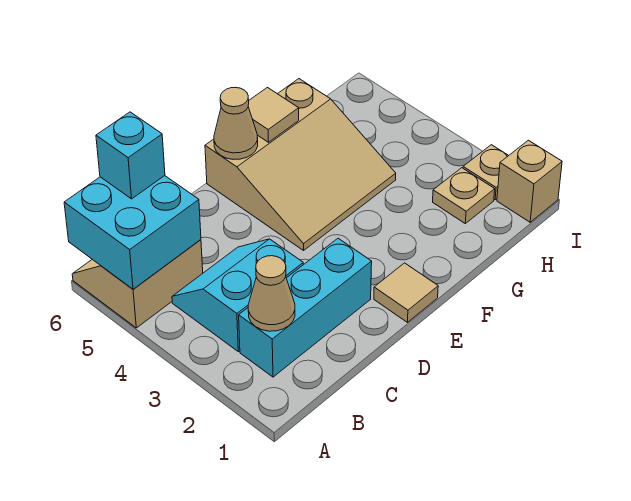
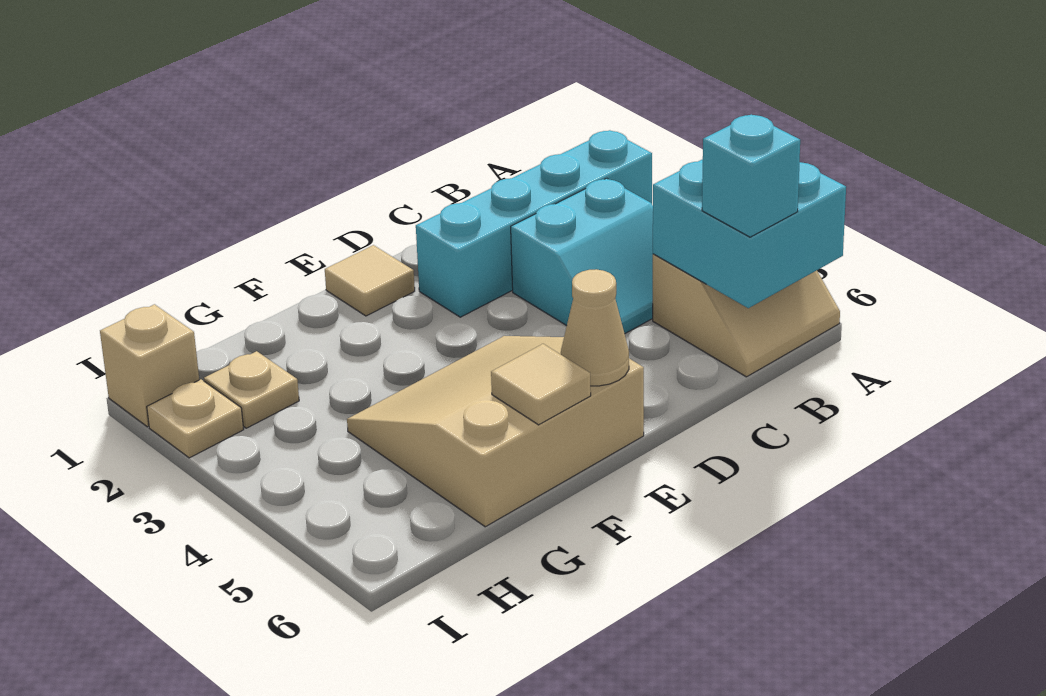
cyan brick B2:D2 level 1 -> cyan brick A2:D2 level 1
tan cone B2 level 2 -> none

